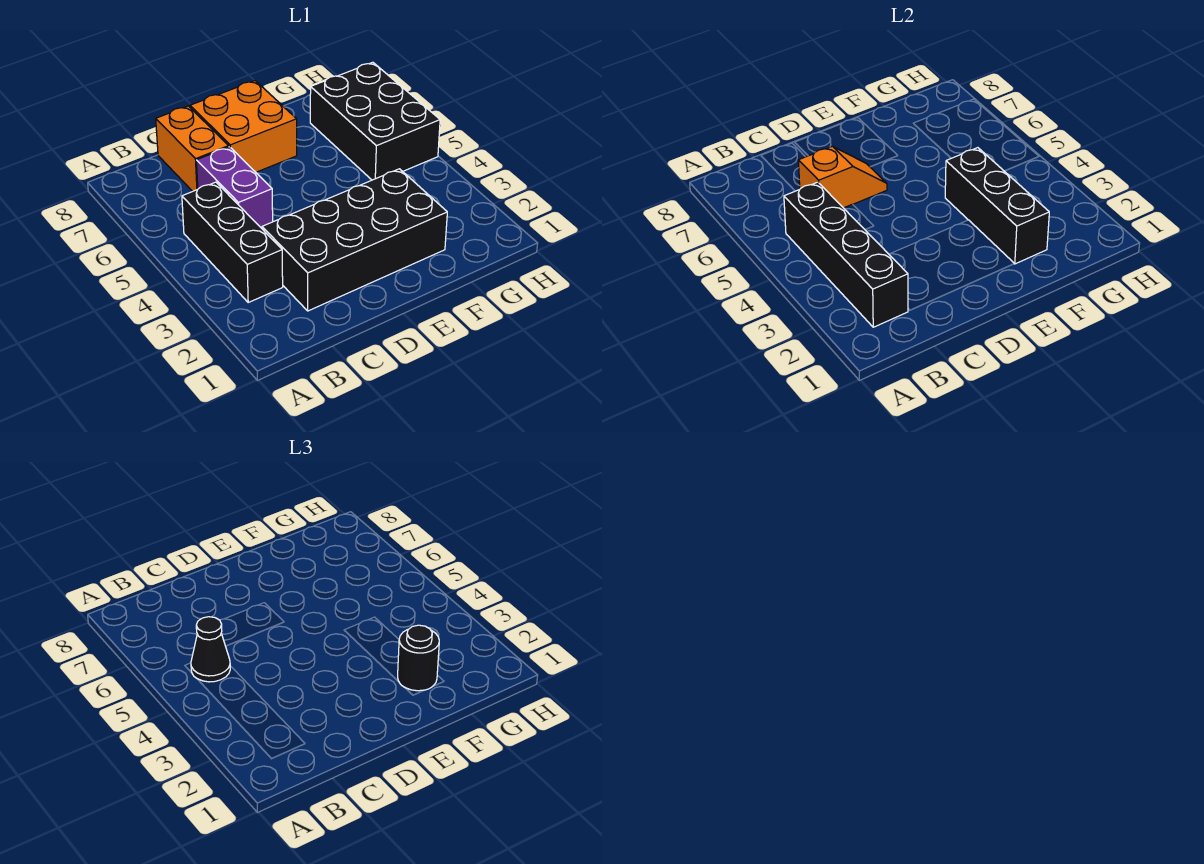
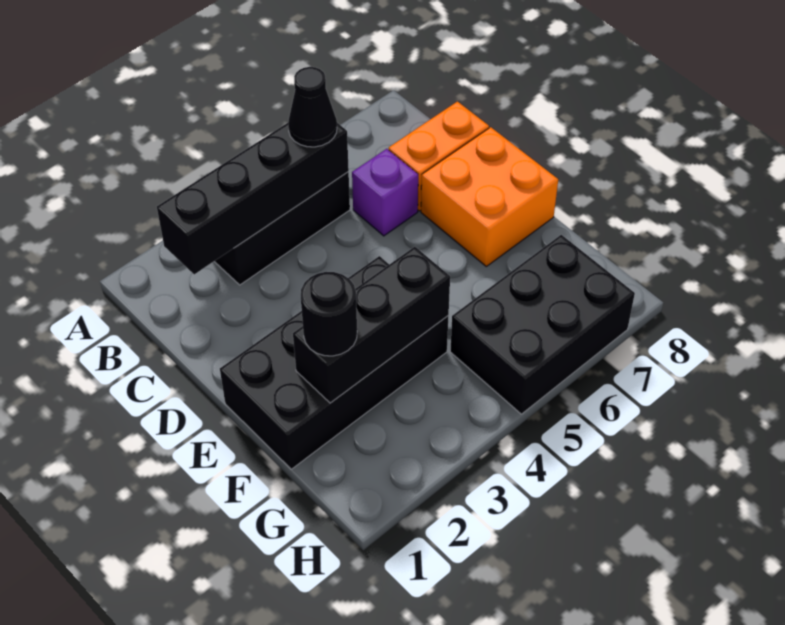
black brick C2:F3 level 1 -> black brick E1:F4 level 1
purple brick C5:C6 level 1 -> purple brick C6 level 1
orange slope C6:D6 level 2 top C -> none

